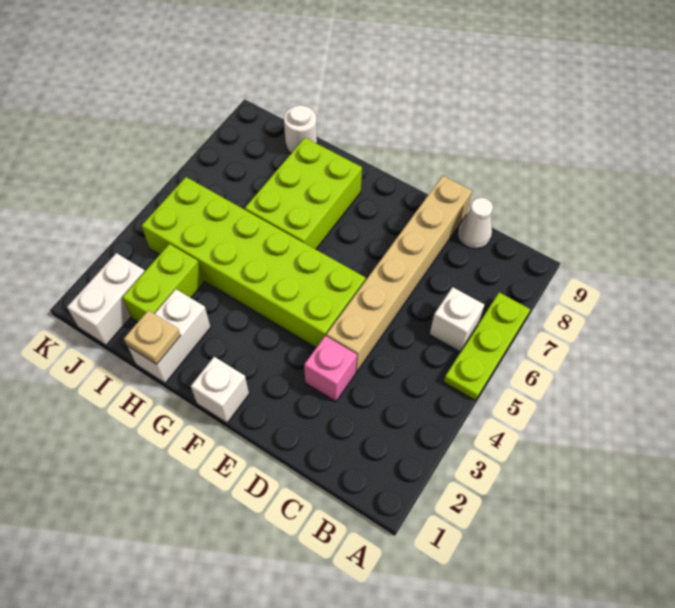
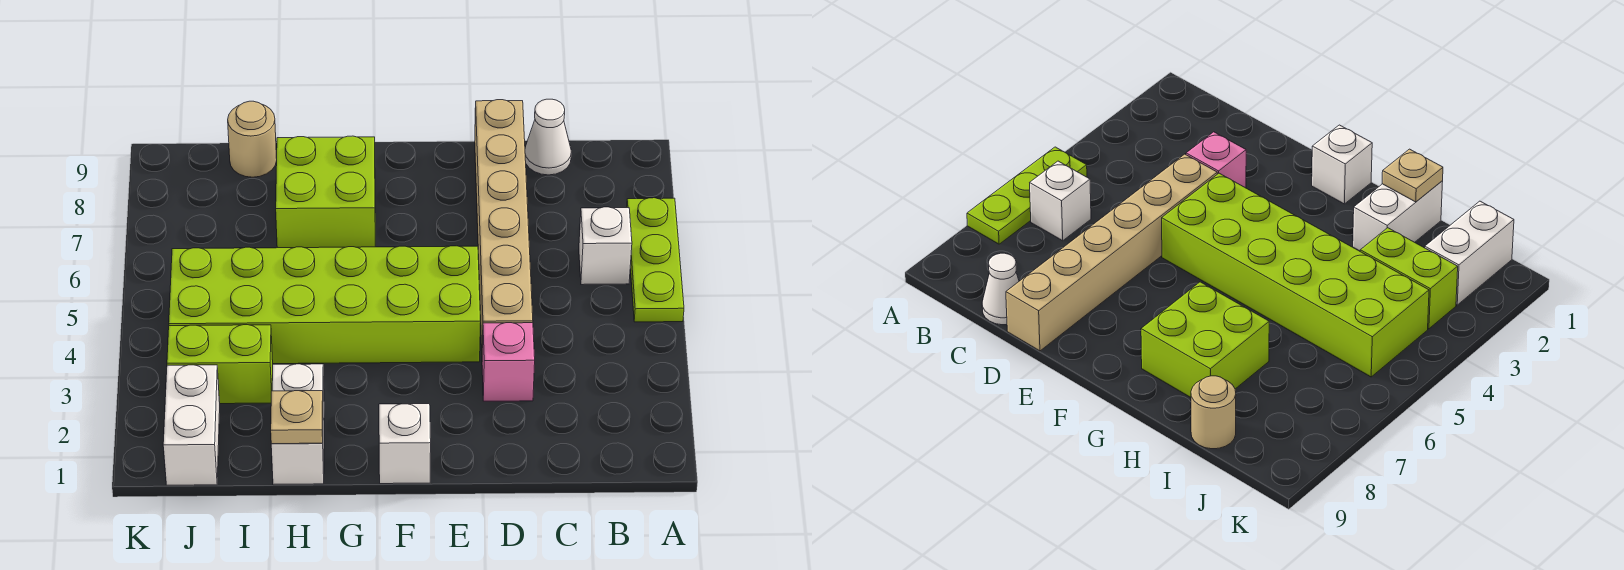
lime brick G6:H8 level 1 -> lime brick G7:H8 level 1
lime brick I2:I3 level 1 -> lime brick I3:J3 level 1
white round brick I9 level 1 -> tan round brick I9 level 1

